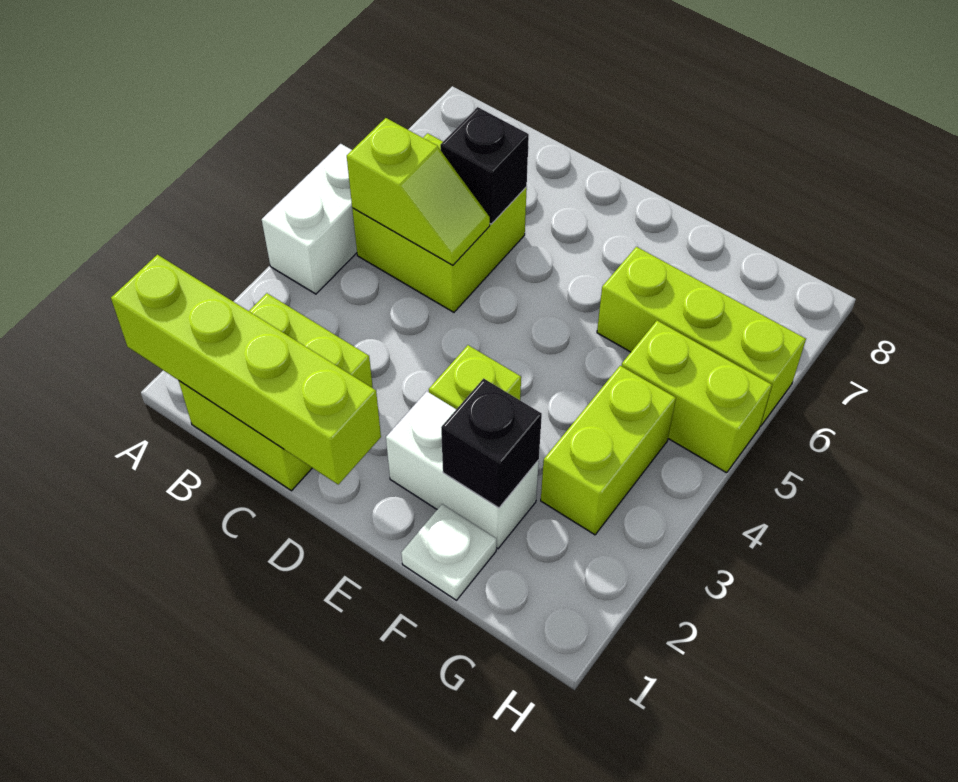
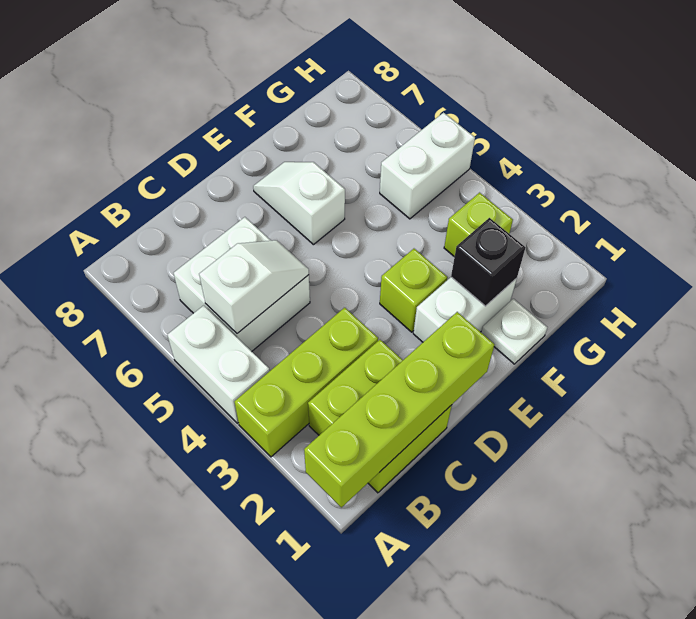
lime brick B5:C6 level 1 -> white brick B5:C6 level 1
lime slope B5:C5 level 2 top B -> white slope B5:C5 level 2 top B
black brick C6 level 2 -> none
none -> white slope E6:E7 level 1 top 6
lime brick F6:H6 level 1 -> lime brick A3:C3 level 1
lime brick G3:G4 level 1 -> lime brick G3 level 1
lime brick G5:H5 level 1 -> white brick G5:H5 level 1

